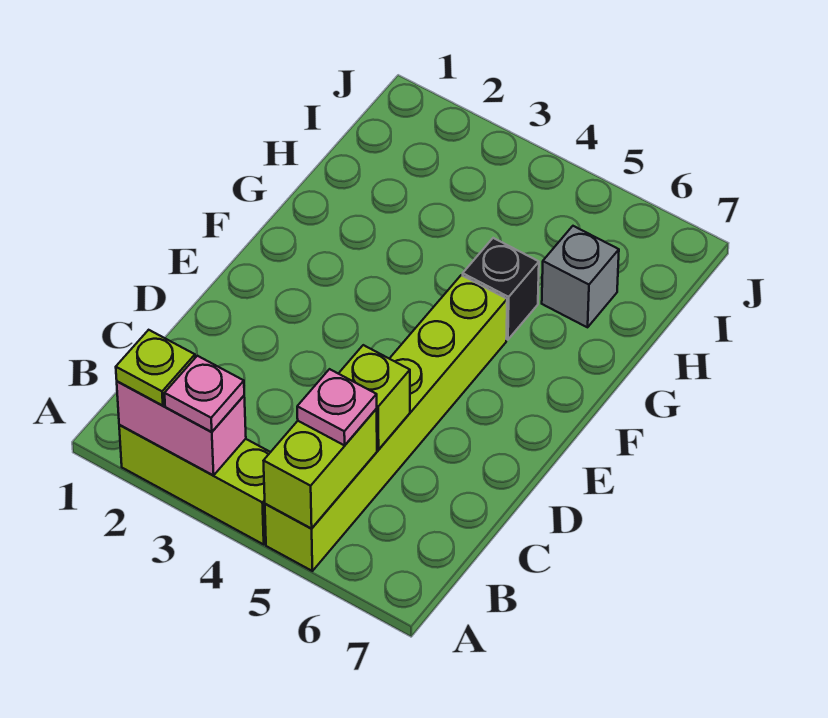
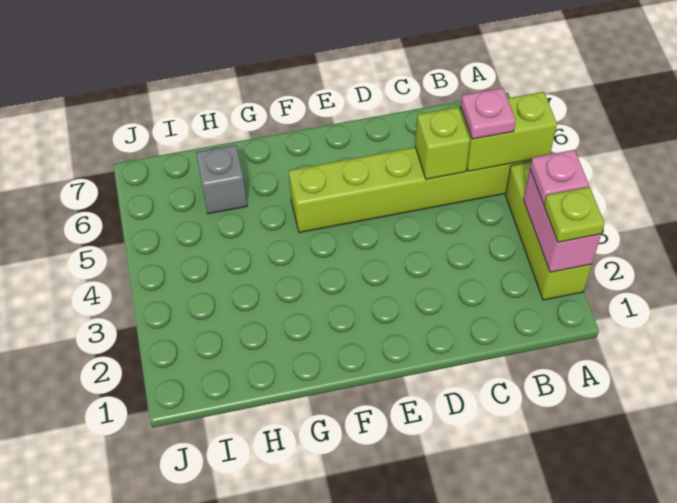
black brick G5 level 1 -> none

